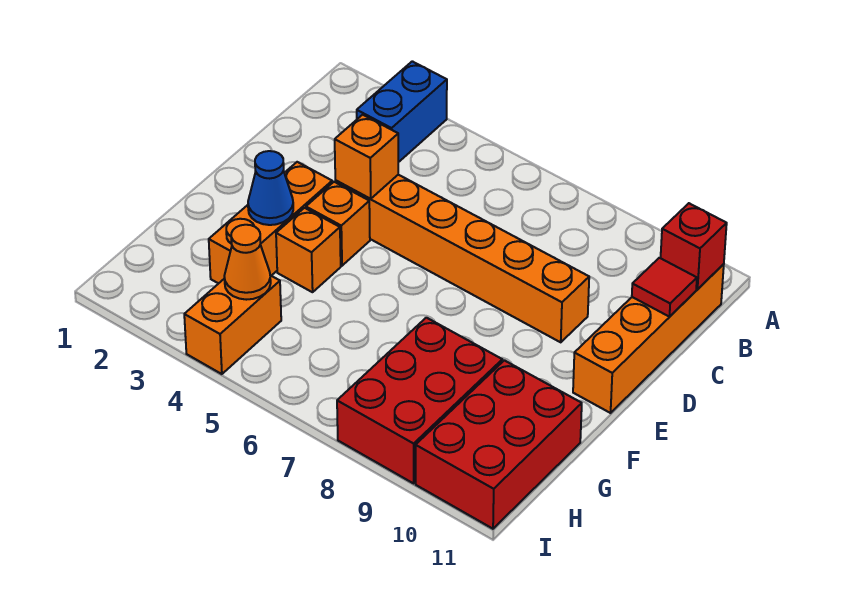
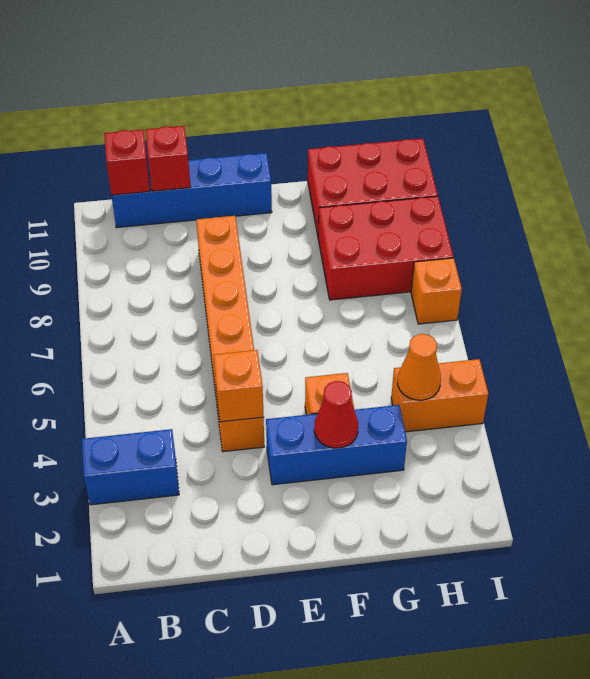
orange brick B11:E11 level 1 -> blue brick B11:E11 level 1
red tile C11 level 2 -> red brick C11 level 2
orange brick E3:G3 level 1 -> blue brick E3:G3 level 1
orange brick E4 level 1 -> orange brick I7 level 1
blue cone F3 level 2 -> red cone F3 level 2

